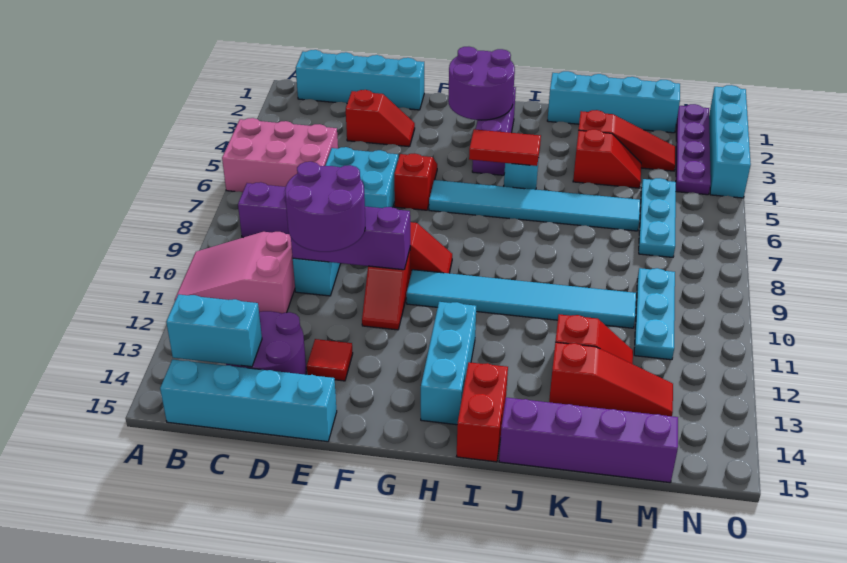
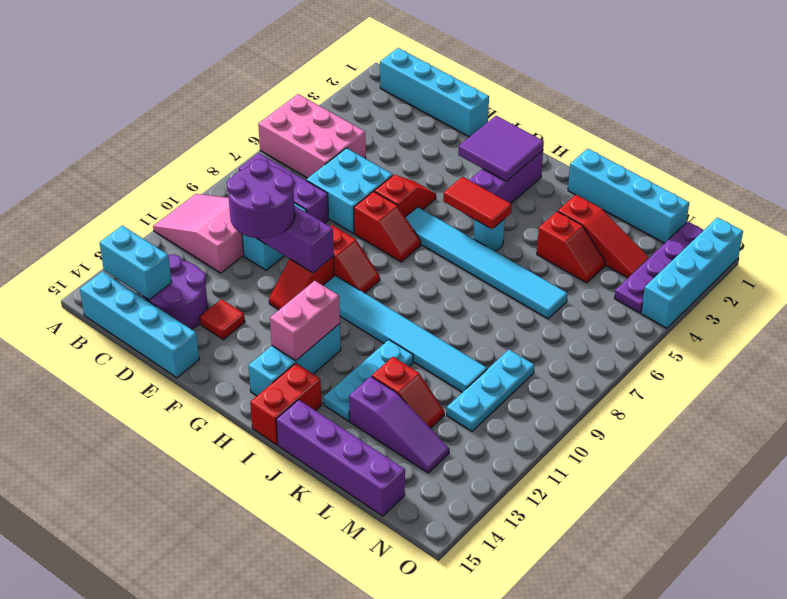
red slope D3:E3 level 1 top D -> red slope F7:G7 level 1 top F
purple round brick G2:H3 level 2 -> purple tile G2:H3 level 2
none -> pink brick H12:H13 level 2
red slope K13:M13 level 1 top K -> purple slope K13:M13 level 1 top K
cyan plate M5:M7 level 1 -> cyan plate J11:J13 level 1

